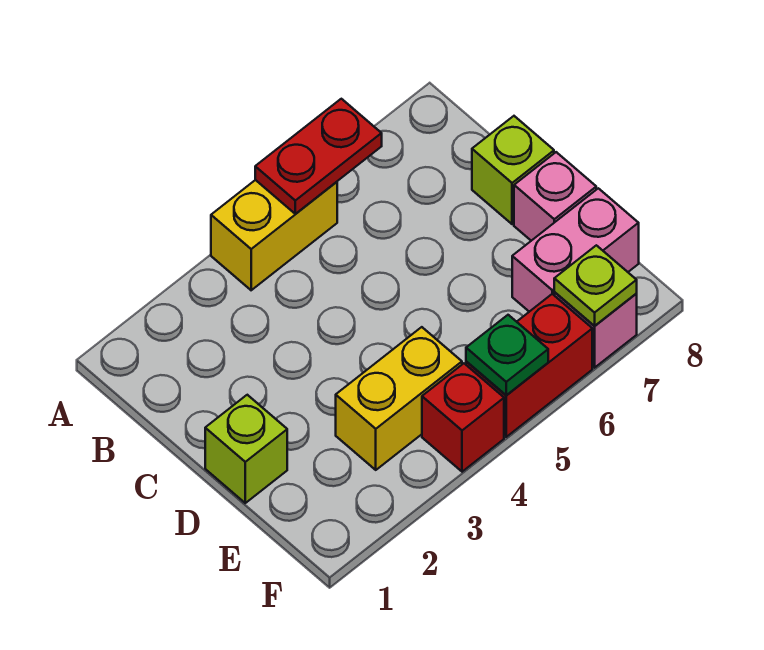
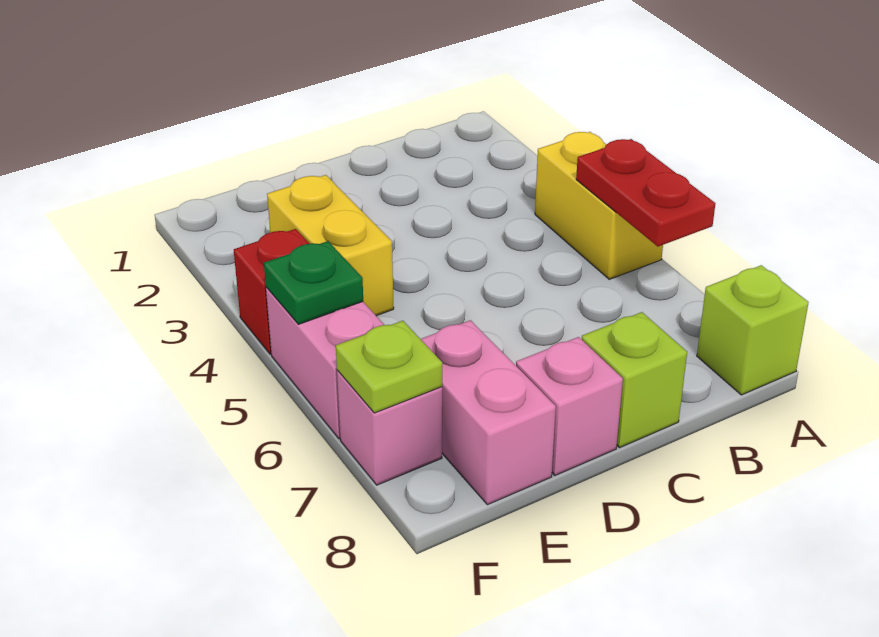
lime brick D1 level 1 -> lime brick A8 level 1
red brick F5:F6 level 1 -> pink brick F5:F6 level 1

